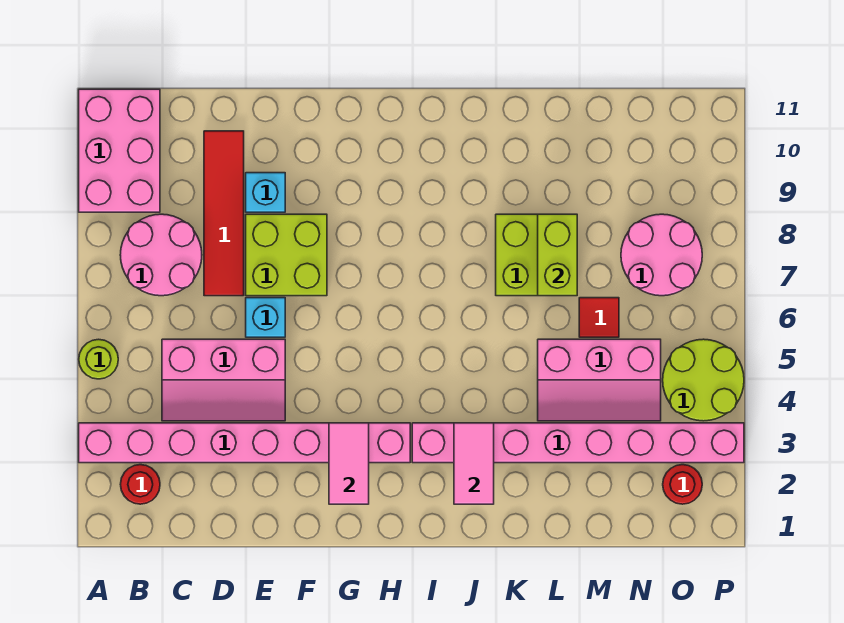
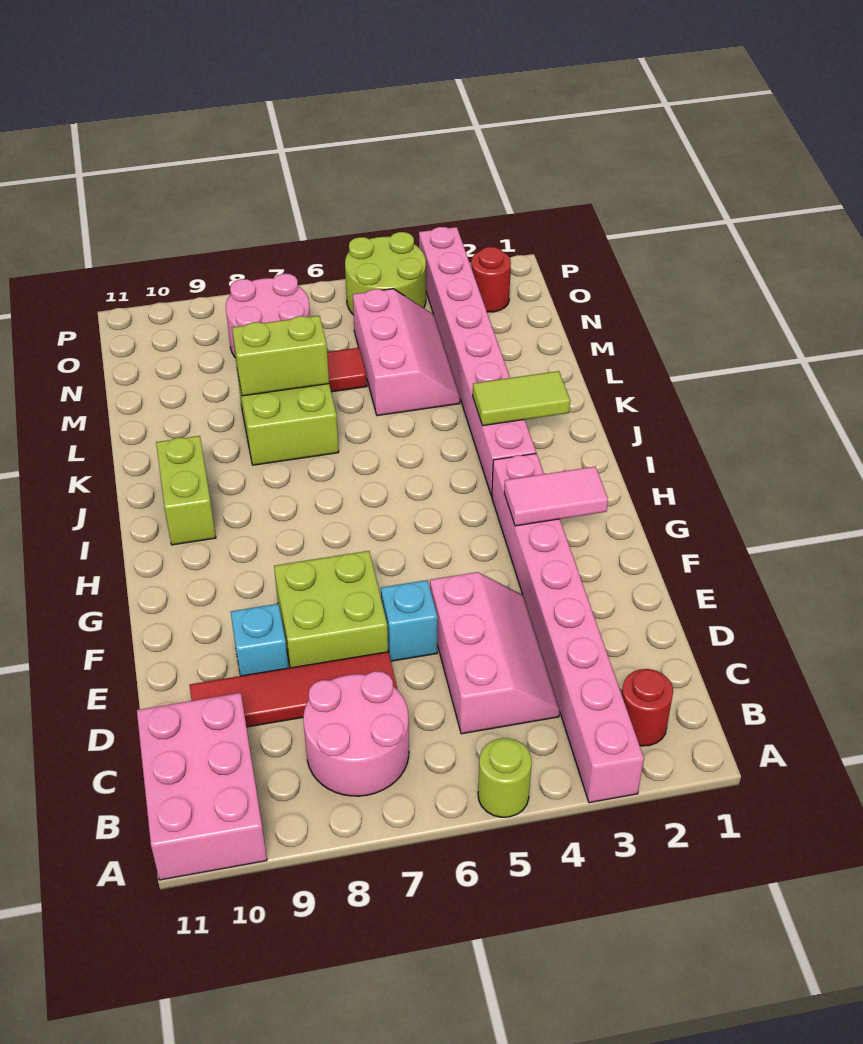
pink brick A9:B11 level 1 -> pink brick A10:C11 level 1
none -> lime brick I10:J10 level 1
pink tile J2:J3 level 2 -> lime tile J2:J3 level 2

